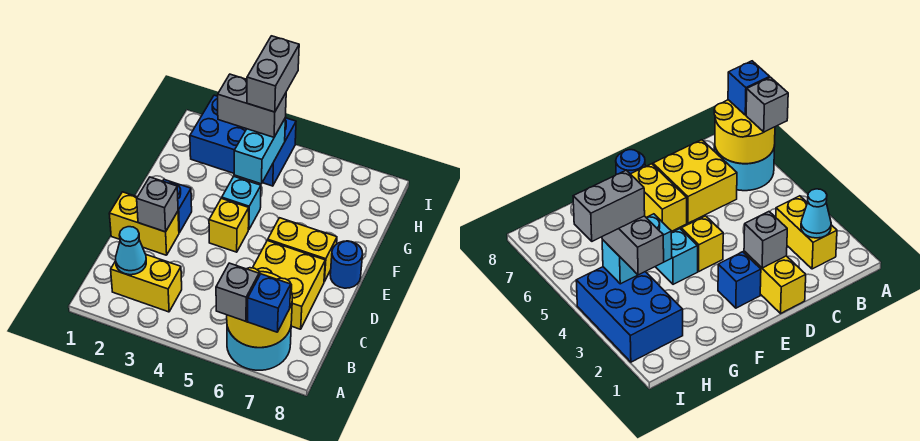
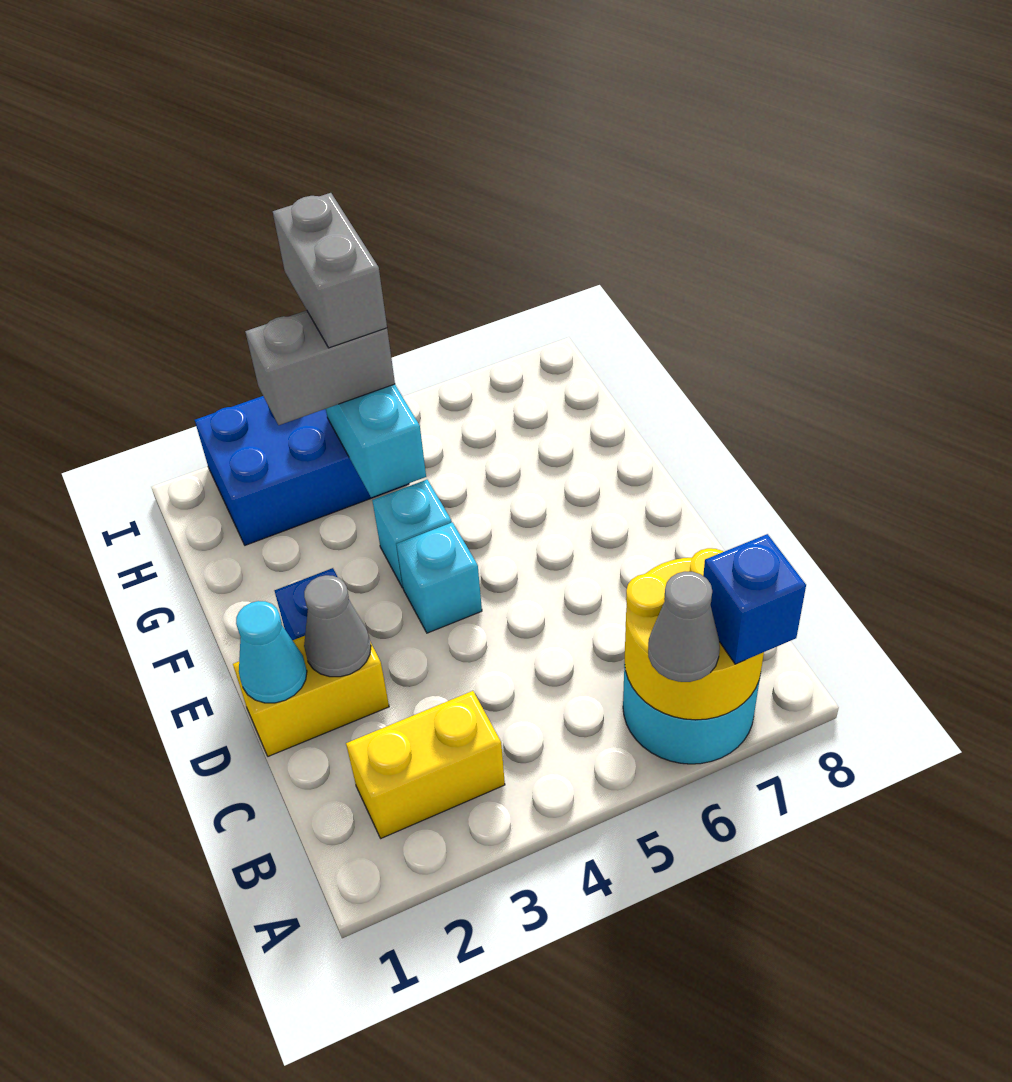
grey brick A6 level 3 -> grey cone A6 level 3
cyan cone B2 level 2 -> cyan cone D1 level 2
yellow brick C6:D7 level 1 -> none
grey brick D2 level 2 -> grey cone D2 level 2
yellow brick E4 level 1 -> cyan brick E4 level 1
yellow brick E6:E7 level 1 -> none
blue round brick E8 level 1 -> none

